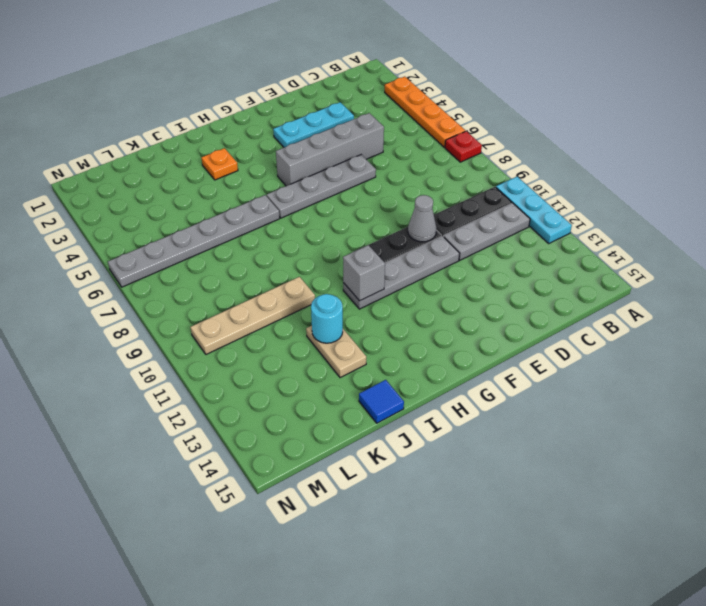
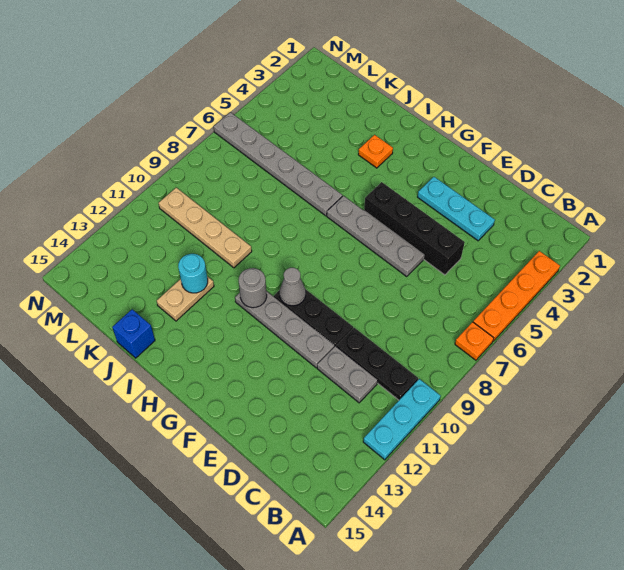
red plate A7 level 1 -> orange plate A7 level 1
grey plate B11:D11 level 1 -> grey plate C11:D11 level 1
grey brick D5:G5 level 1 -> black brick D5:G5 level 1
grey cone E10 level 2 -> grey cone G10 level 2
grey brick H11 level 2 -> grey round brick H11 level 2
blue tile J15 level 1 -> blue brick J15 level 1

